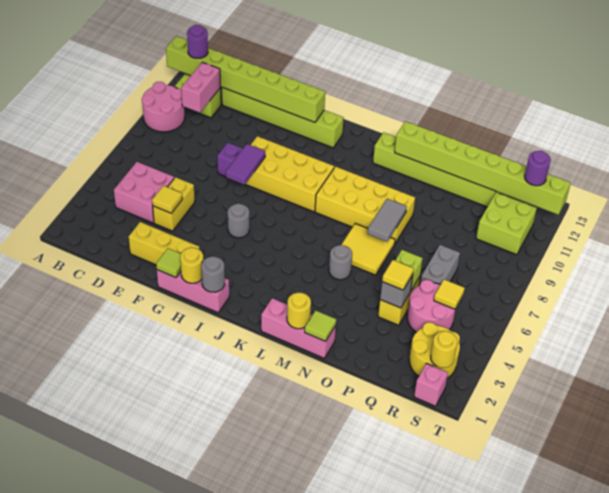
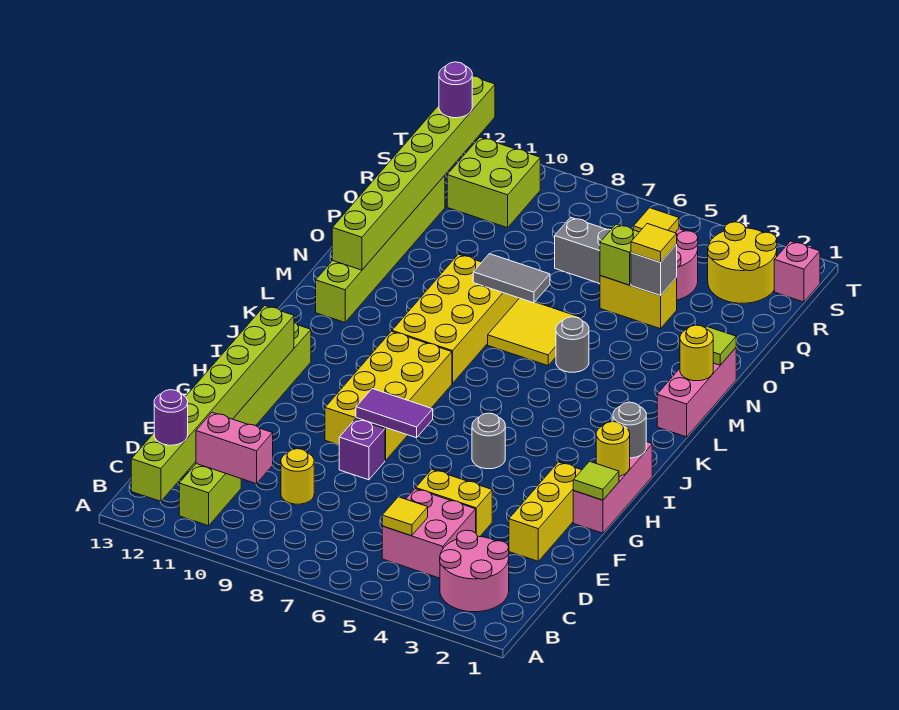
pink round brick A9:B10 level 1 -> pink round brick B2:C3 level 1
yellow tile E4 level 2 -> yellow tile C5 level 2
yellow round brick S2 level 2 -> yellow round brick D9 level 1

